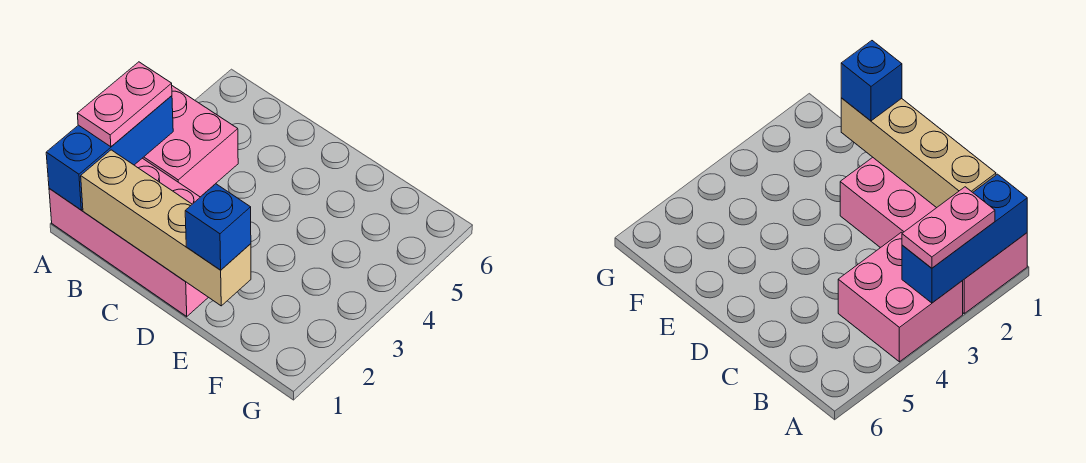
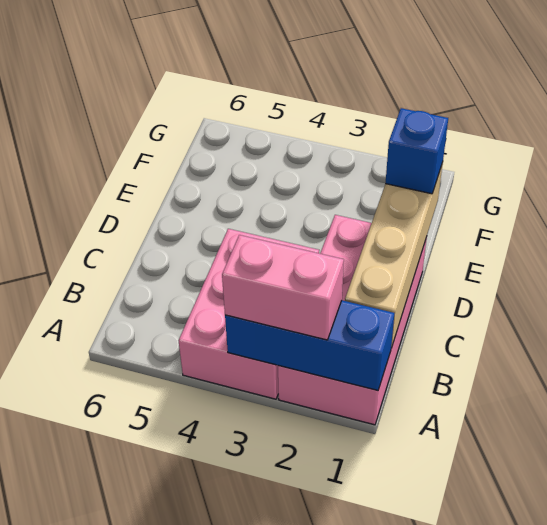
pink plate A2:A3 level 3 -> pink brick A2:A3 level 3
pink brick A3:B4 level 1 -> pink brick A3:C4 level 1

